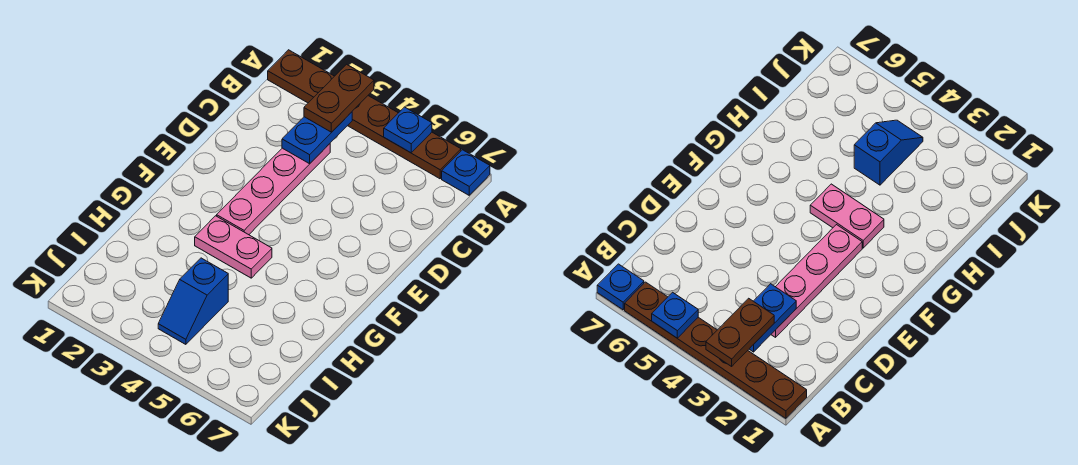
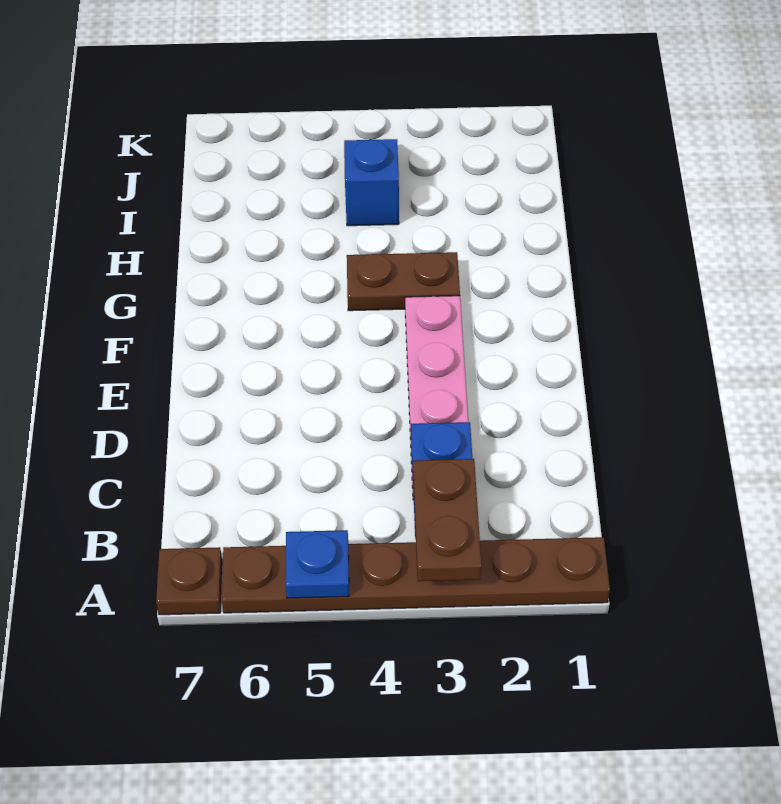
blue plate A7 level 1 -> brown plate A7 level 1
pink plate G3:G4 level 1 -> brown plate G3:G4 level 1

